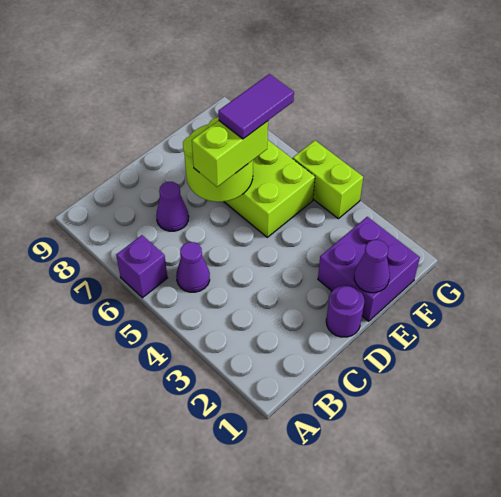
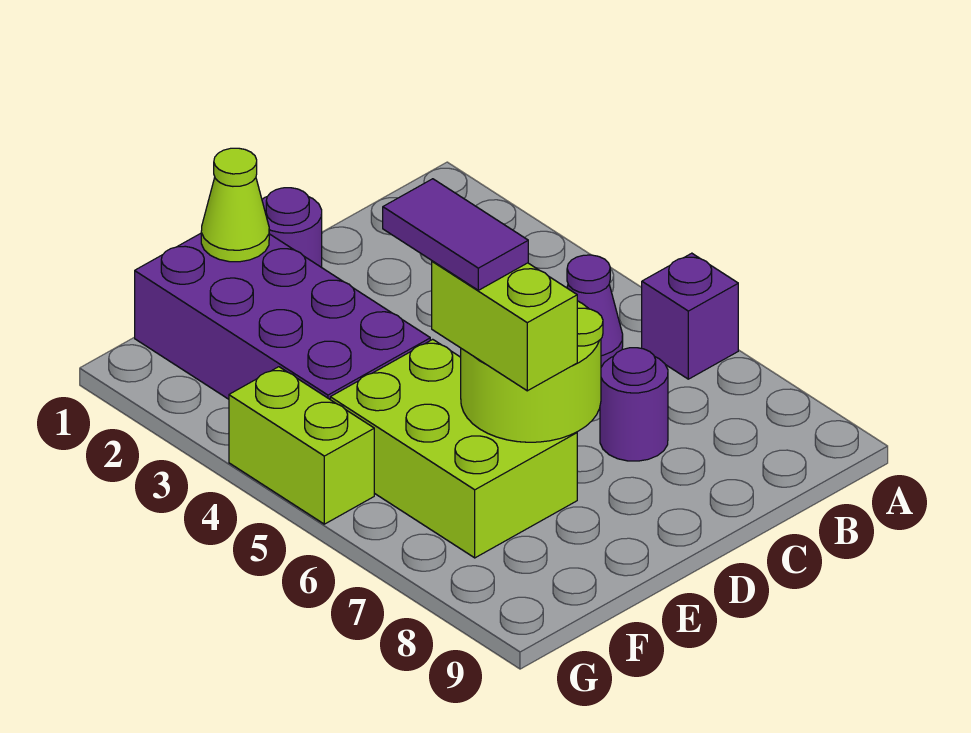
purple cone C7 level 1 -> purple round brick C7 level 1
lime brick D6:E6 level 3 -> lime brick E6:E7 level 3
purple brick E1:F2 level 1 -> purple brick E1:F4 level 1
purple cone E1 level 2 -> lime cone E1 level 2
purple tile E6:F6 level 4 -> purple tile E5:E6 level 4

